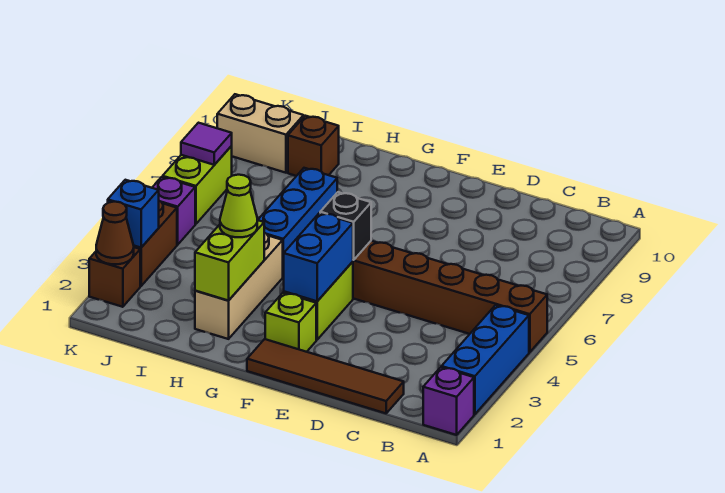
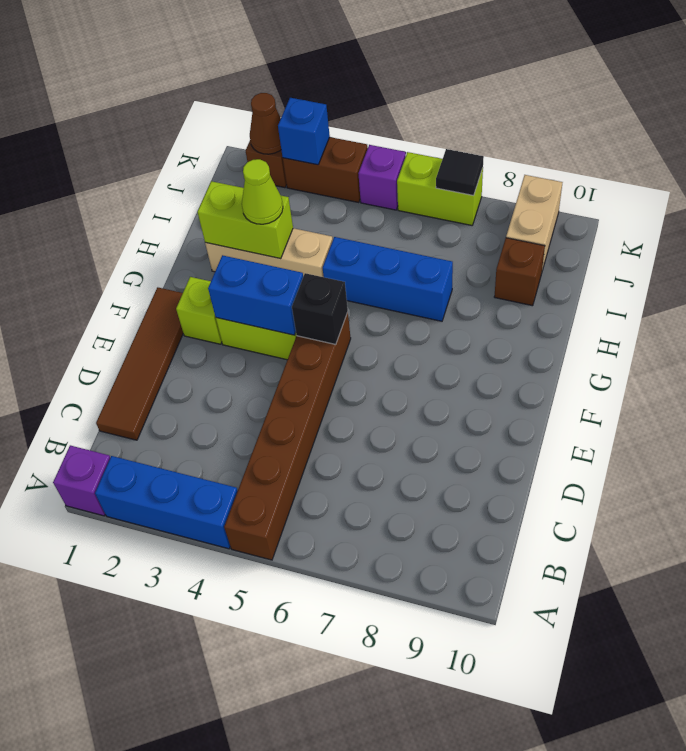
purple tile K7 level 2 -> black tile K7 level 2

